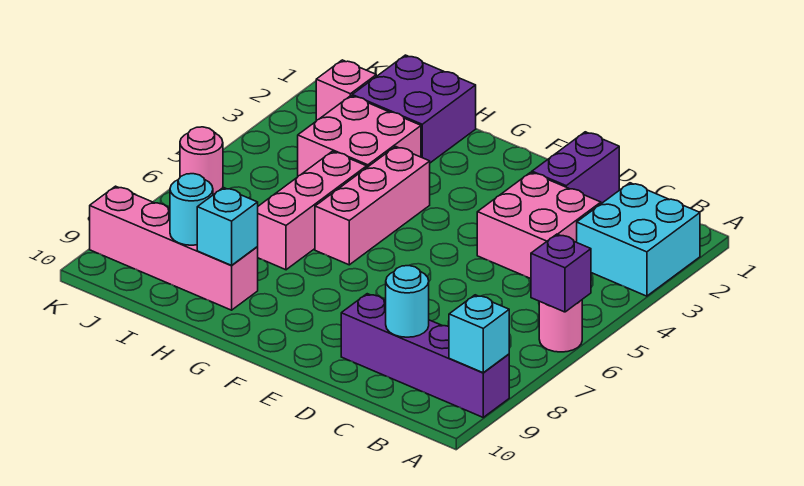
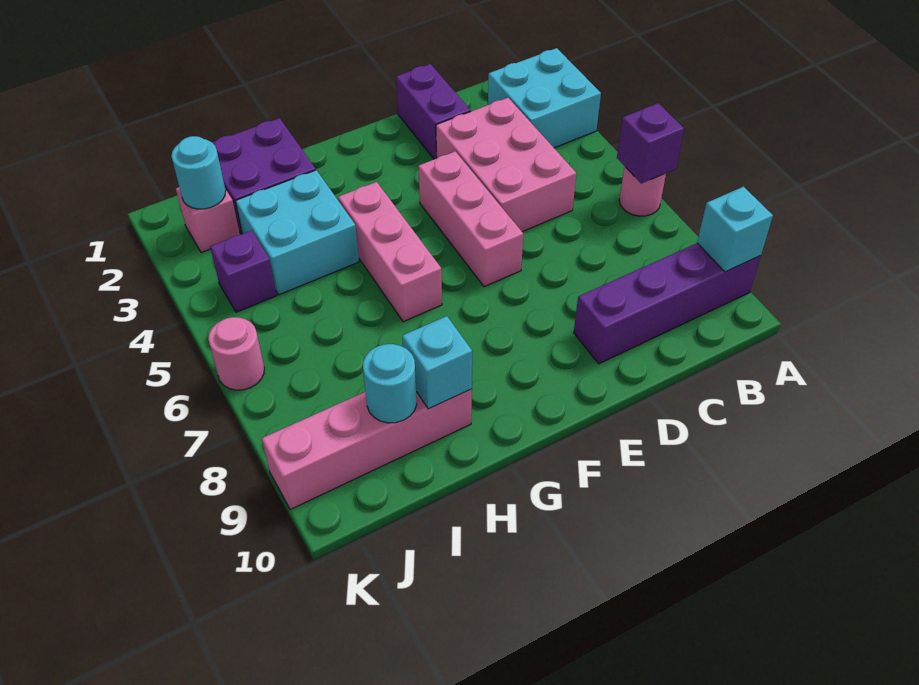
pink brick C3:D4 level 1 -> pink brick C3:D5 level 1
cyan round brick C9 level 2 -> cyan round brick J2 level 2
pink brick H3:I4 level 1 -> cyan brick H3:I4 level 1
pink brick H5:H7 level 1 -> pink brick E4:E6 level 1
none -> purple brick J4 level 1

